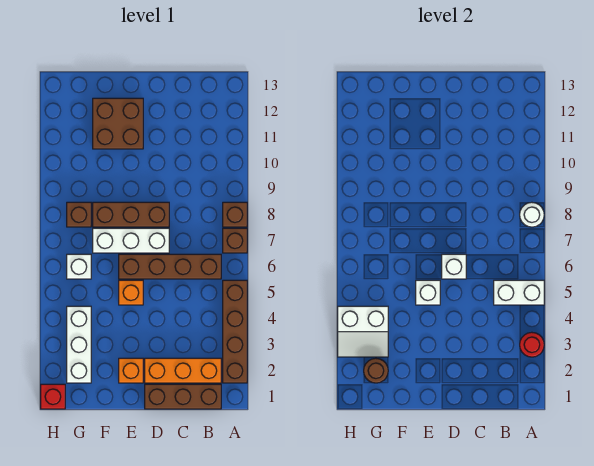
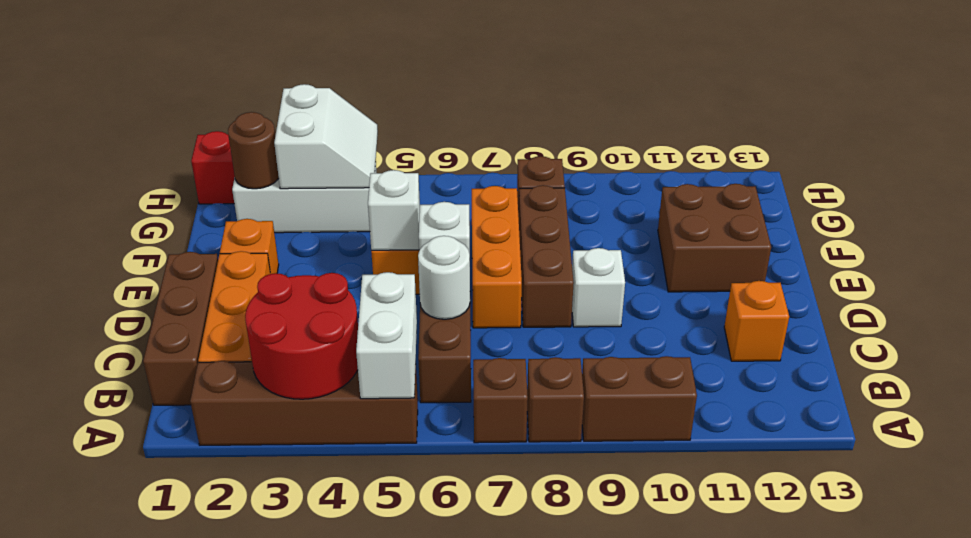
red round brick A3 level 2 -> red round brick A3:B4 level 2
white round brick A8 level 2 -> white round brick C6 level 2
none -> brown brick A9:A10 level 1
none -> orange brick C12 level 1
white brick D7:F7 level 1 -> orange brick D7:F7 level 1
white slope G3:H4 level 2 top 4 -> white slope G3:H4 level 2 top 3
white brick G6 level 1 -> white brick D9 level 1

